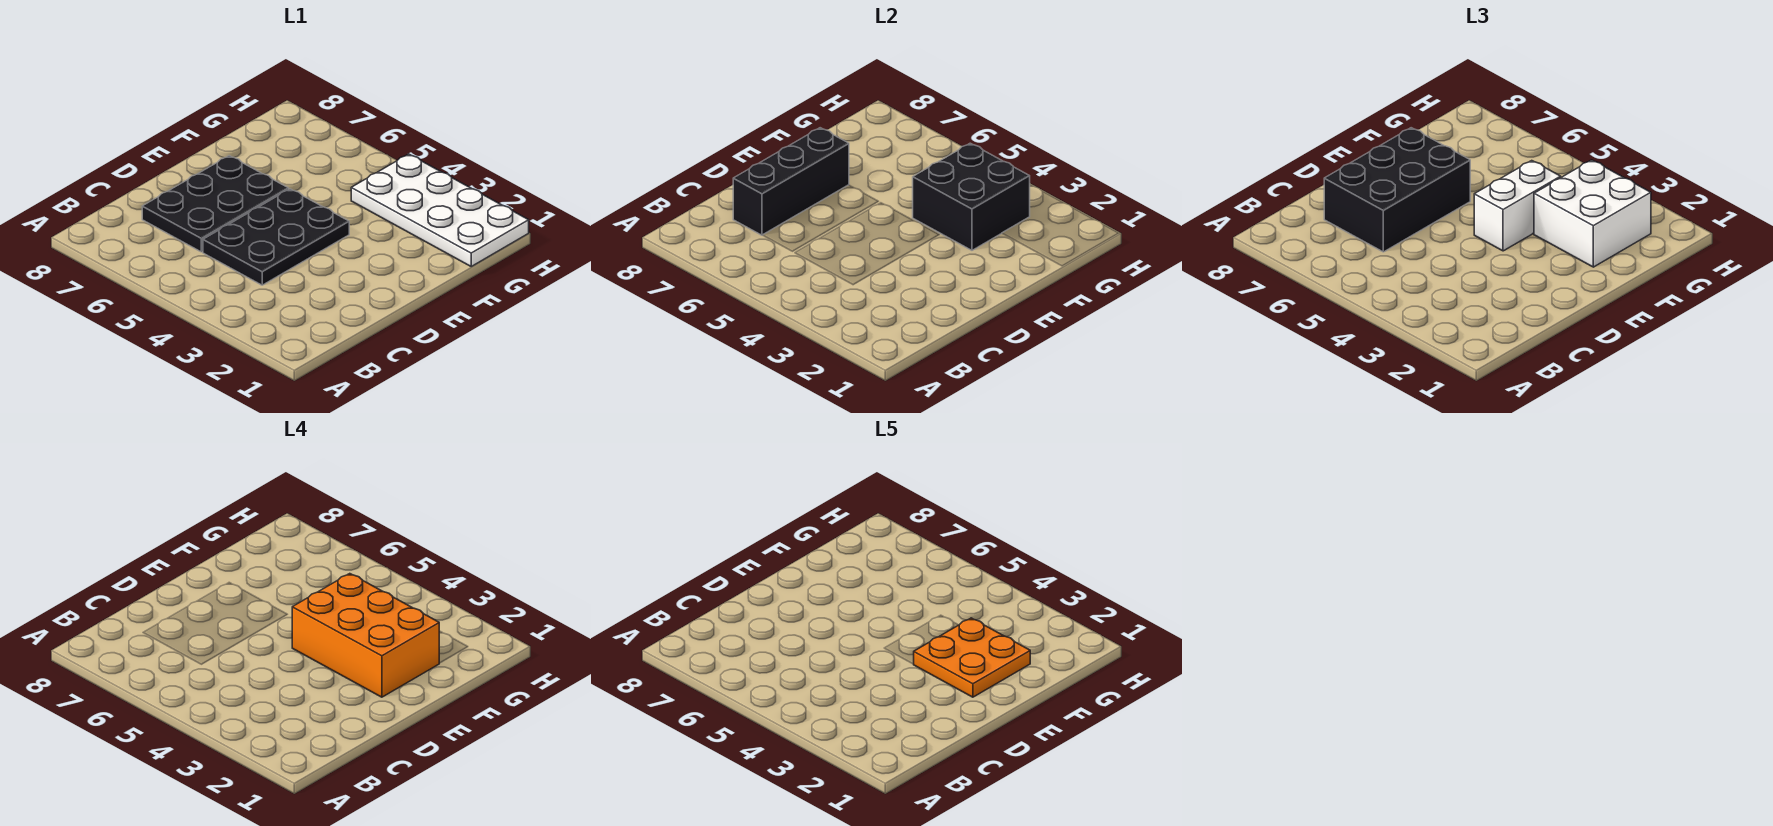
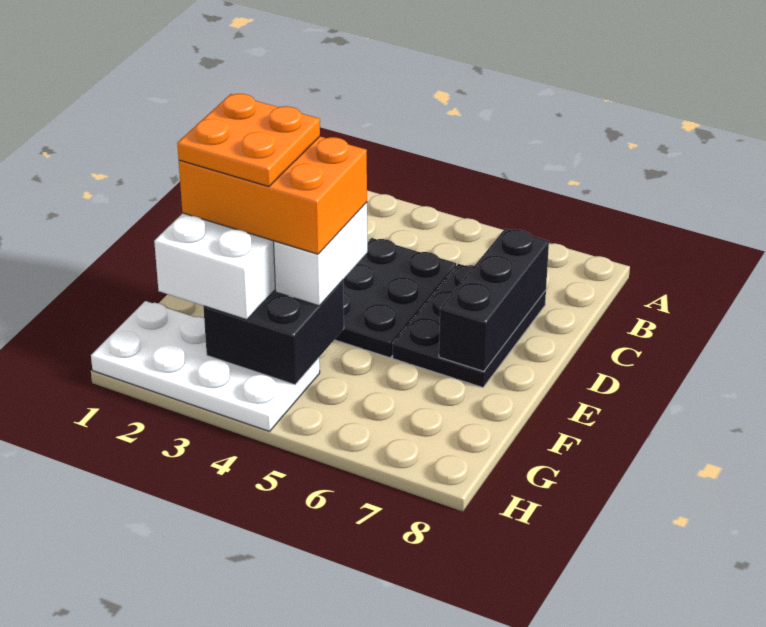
black brick C6:E7 level 3 -> none

